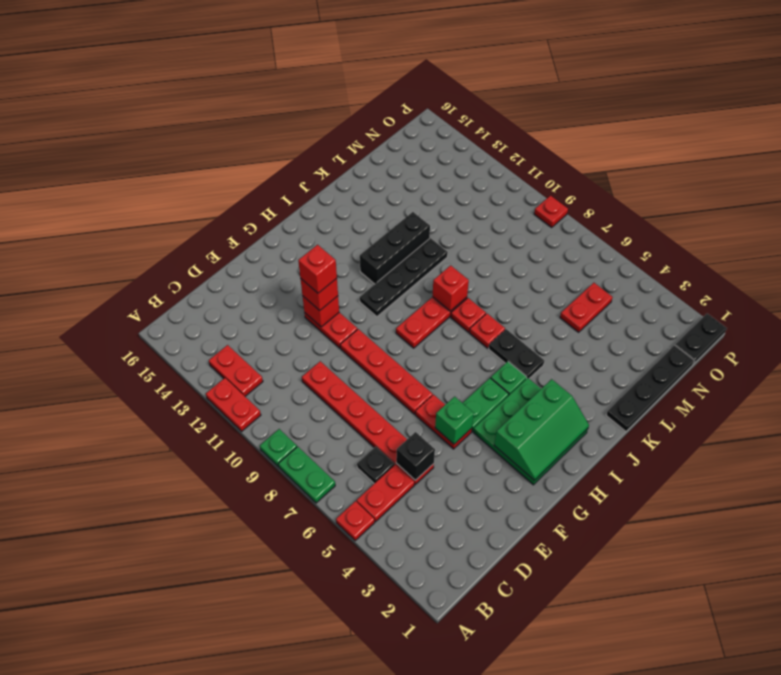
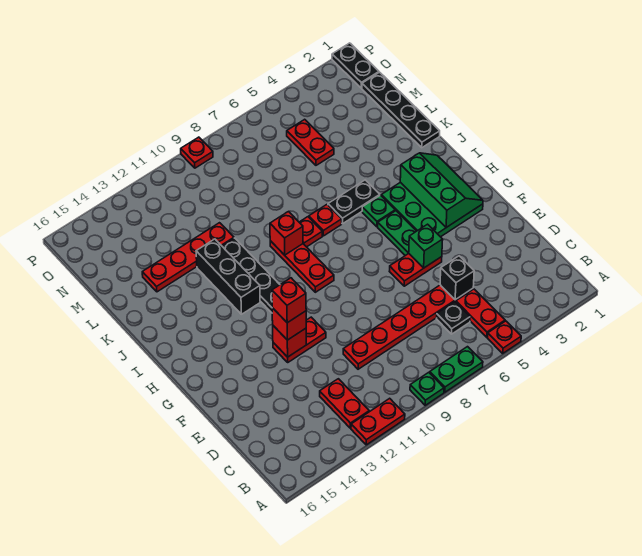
red plate B12:B13 level 1 -> red plate B12:C12 level 1
red plate F7:F10 level 1 -> red plate L11:L14 level 1

